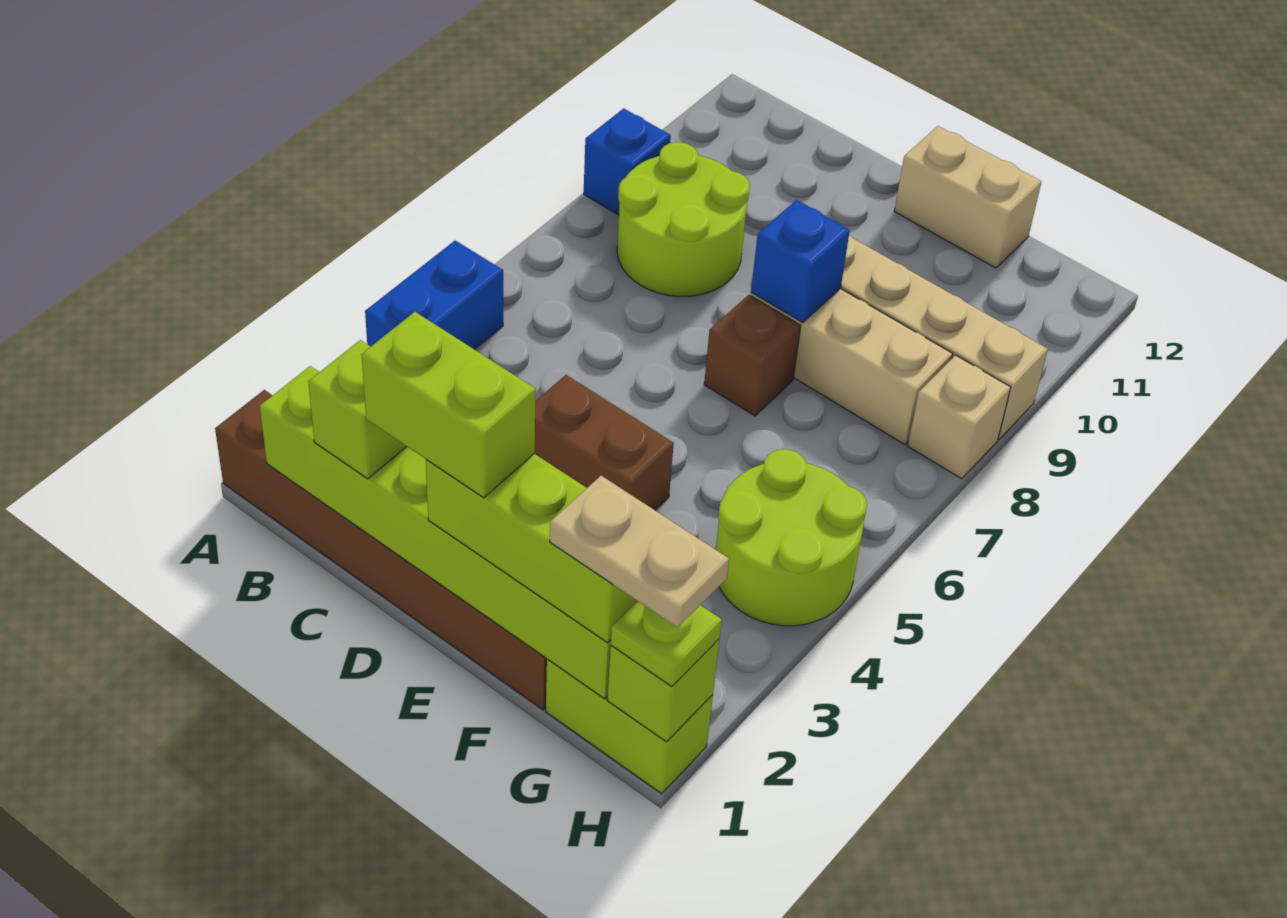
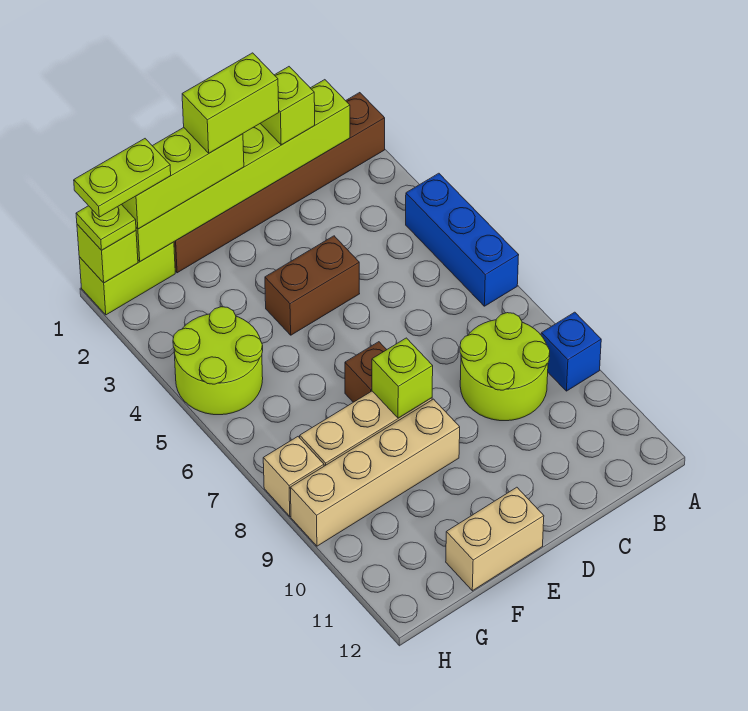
blue brick A4:A5 level 1 -> blue brick A4:A6 level 1
blue brick E8 level 2 -> lime brick E8 level 2
tan plate G1:H1 level 4 -> lime plate G1:H1 level 4

